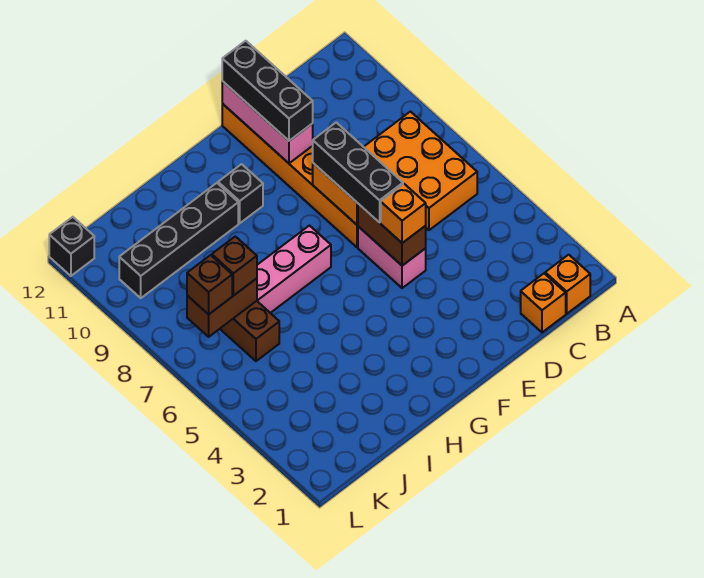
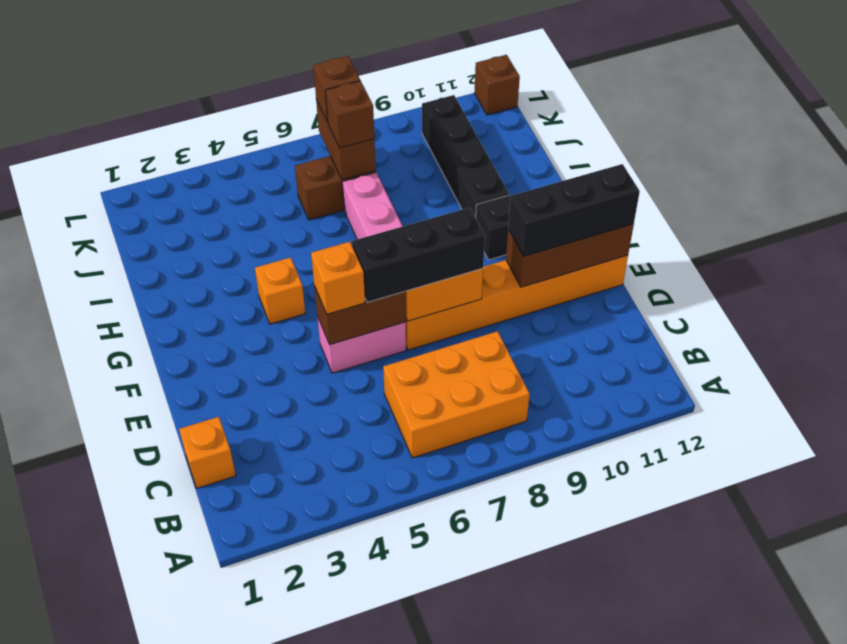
orange brick B1 level 1 -> orange brick G4 level 1
pink brick E10:E12 level 2 -> brown brick E10:E12 level 2
black brick L12 level 1 -> brown brick L12 level 1

